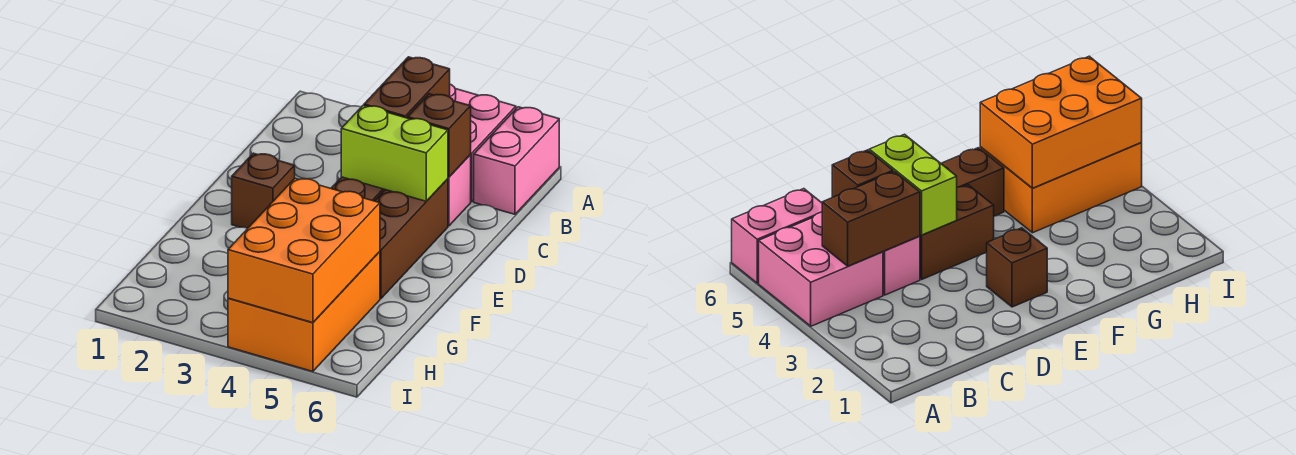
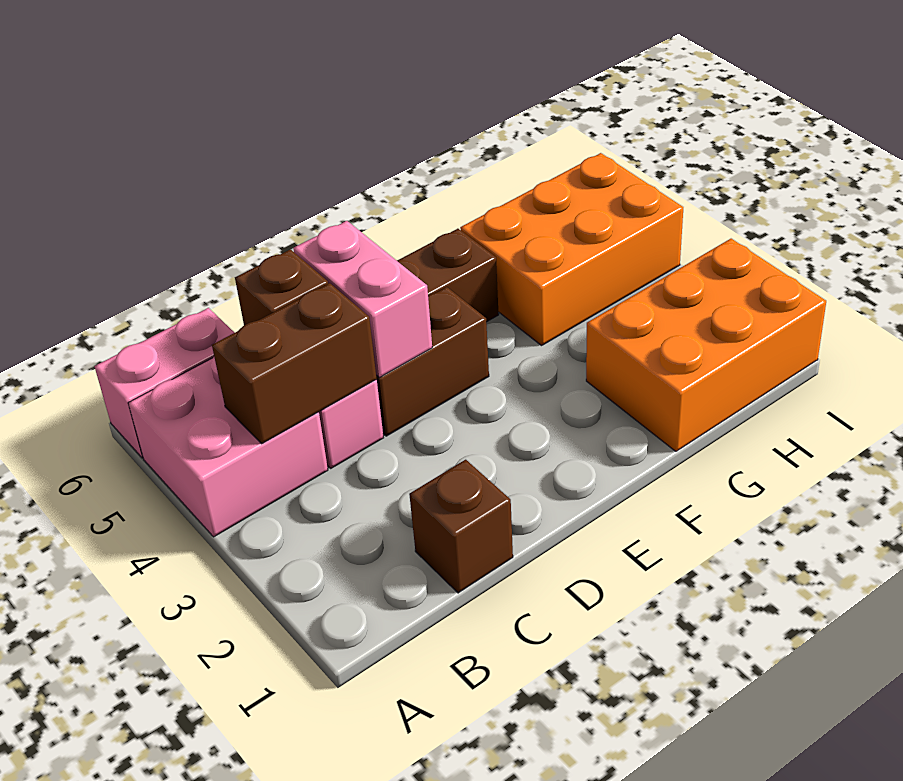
lime brick D4:D5 level 2 -> pink brick D4:D5 level 2
brown brick E2 level 1 -> brown brick C1 level 1
orange brick G4:I5 level 2 -> orange brick G1:I2 level 1

